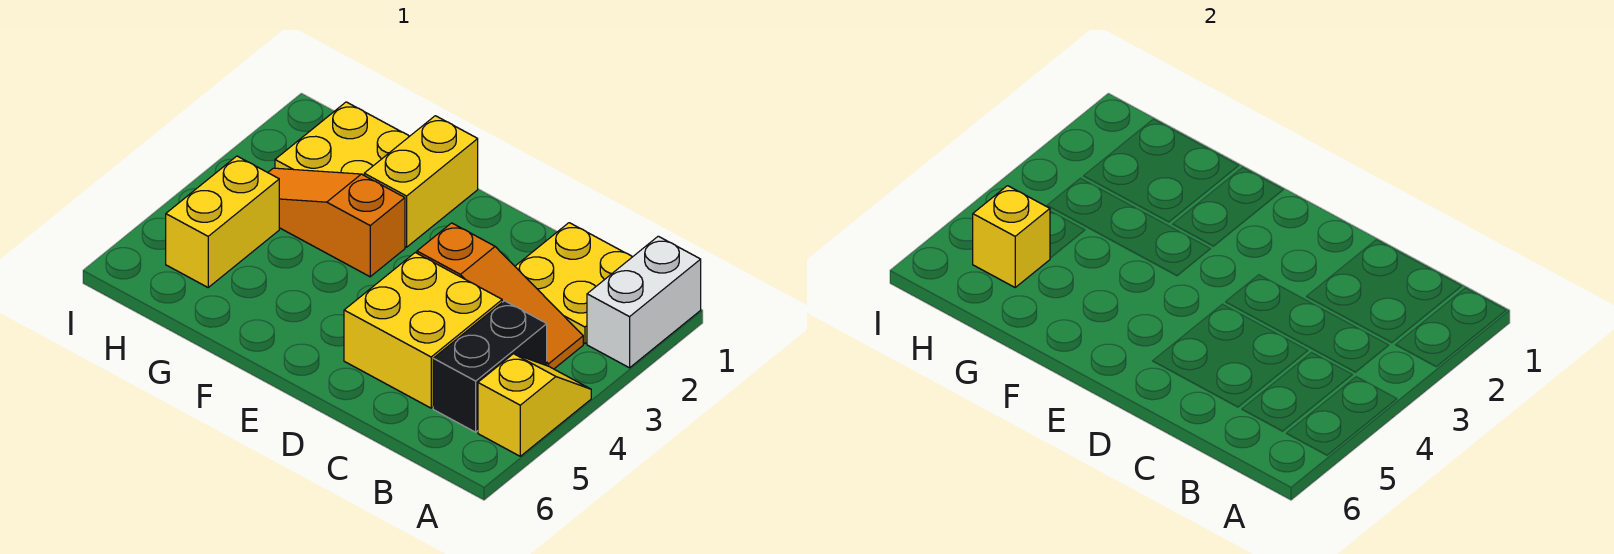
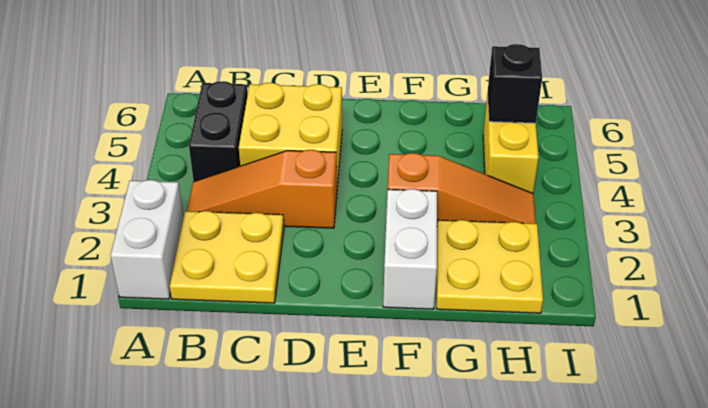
yellow slope A4:A5 level 1 top 5 -> none
yellow brick F1:F2 level 1 -> white brick F1:F2 level 1
yellow brick H5 level 2 -> black brick H5 level 2

